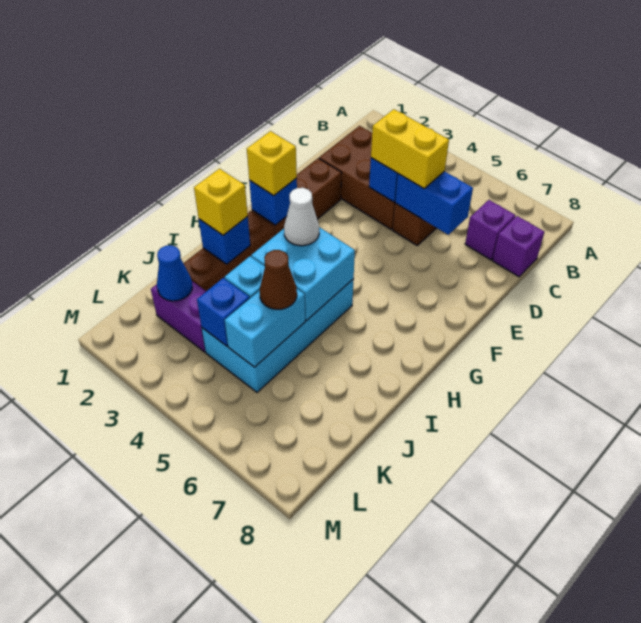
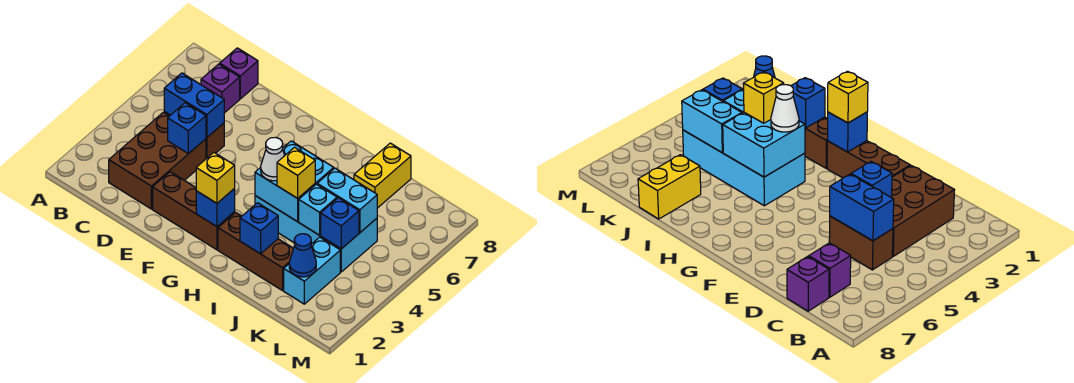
yellow brick D4:D5 level 3 -> yellow brick J7:J8 level 1
blue brick D5:D6 level 2 -> blue brick C5:D5 level 2
yellow brick I2 level 3 -> yellow brick I4 level 3
brown cone J5 level 3 -> none
purple brick K2:K3 level 1 -> cyan brick K2:K3 level 1

